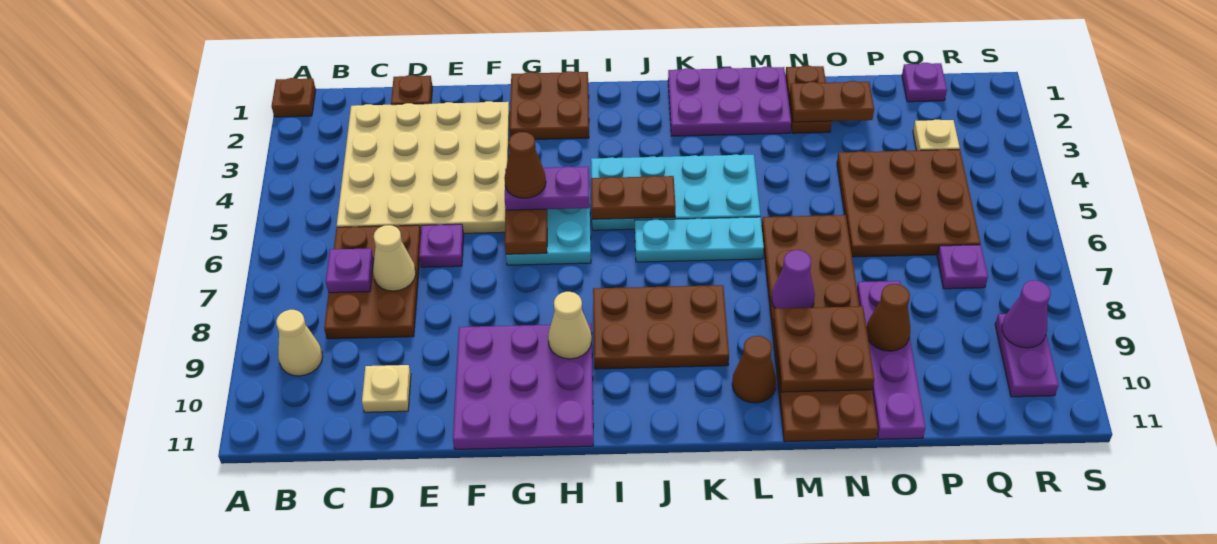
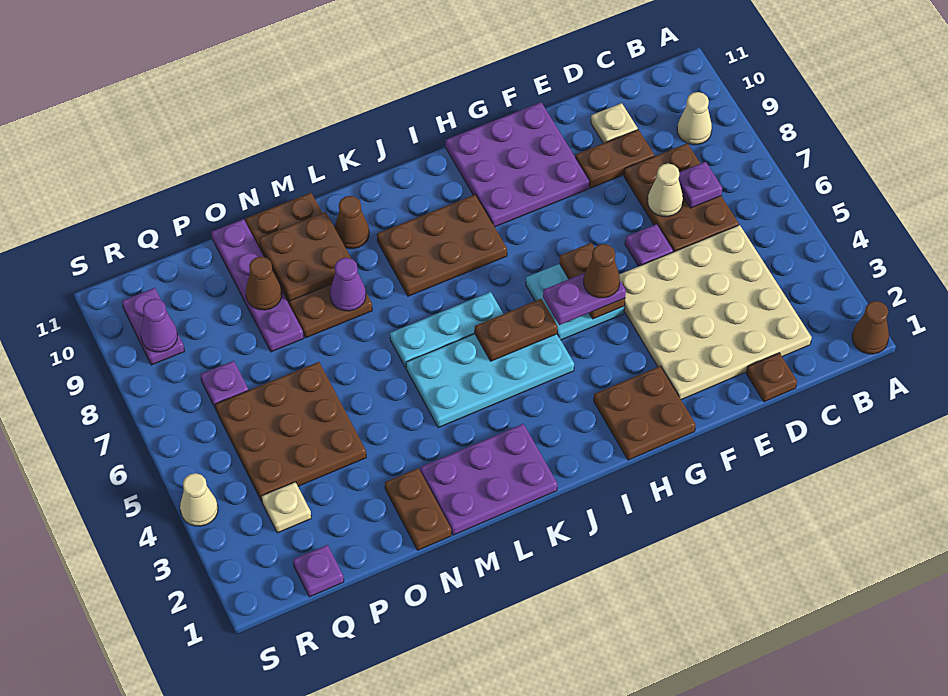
brown plate A1 level 1 -> brown cone A1 level 1
tan cone H9 level 2 -> tan cone S4 level 1
brown plate M6:N11 level 1 -> brown plate M8:N11 level 1
brown plate N2:O2 level 2 -> brown plate D9:E9 level 1

